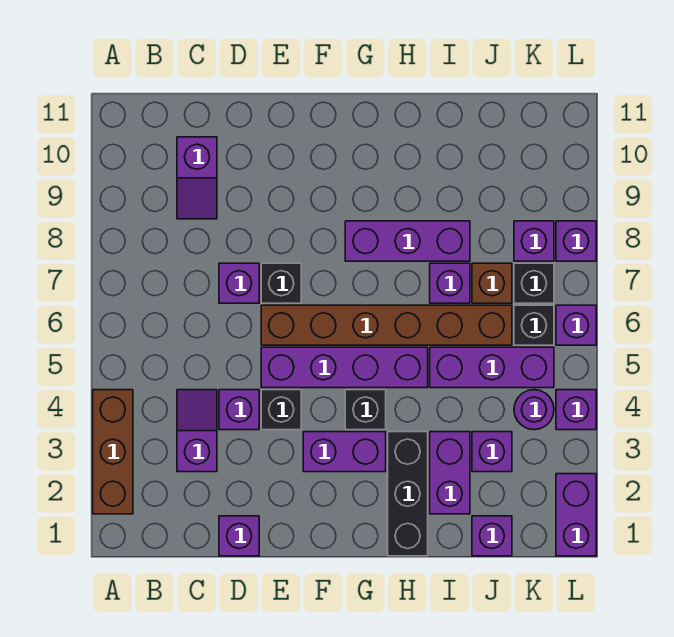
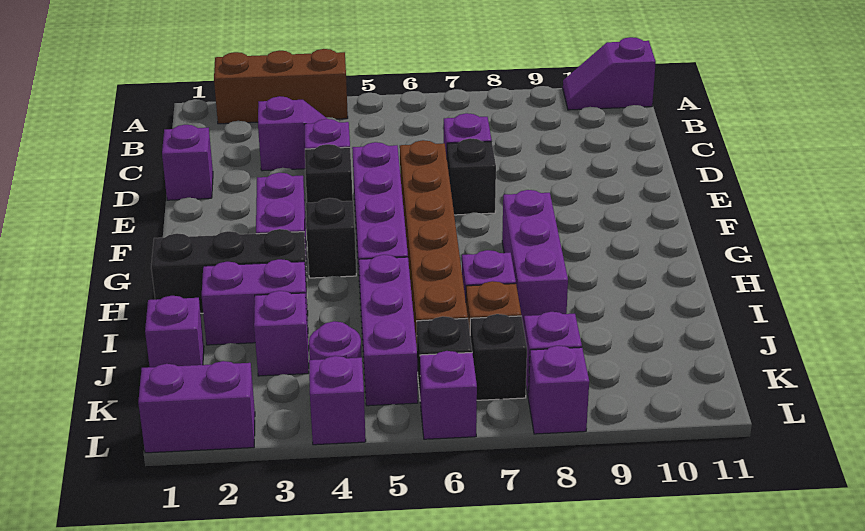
purple slope C9:C10 level 1 top 10 -> purple slope A10:A11 level 1 top 11

